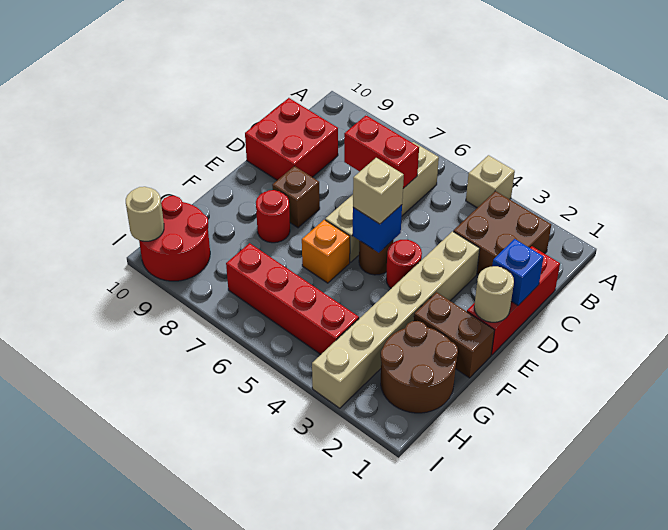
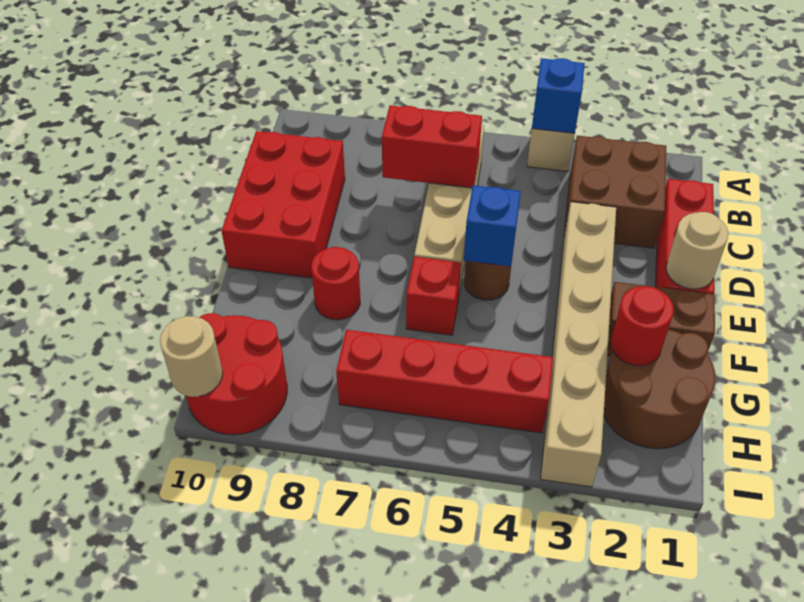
red brick C9:D10 level 1 -> red brick C9:E10 level 1
blue brick D1 level 2 -> blue brick A4 level 2
red round brick E4 level 1 -> red round brick G2 level 2
tan brick E5 level 3 -> none
brown brick E8 level 1 -> none
orange brick F6 level 1 -> red brick F6 level 1

